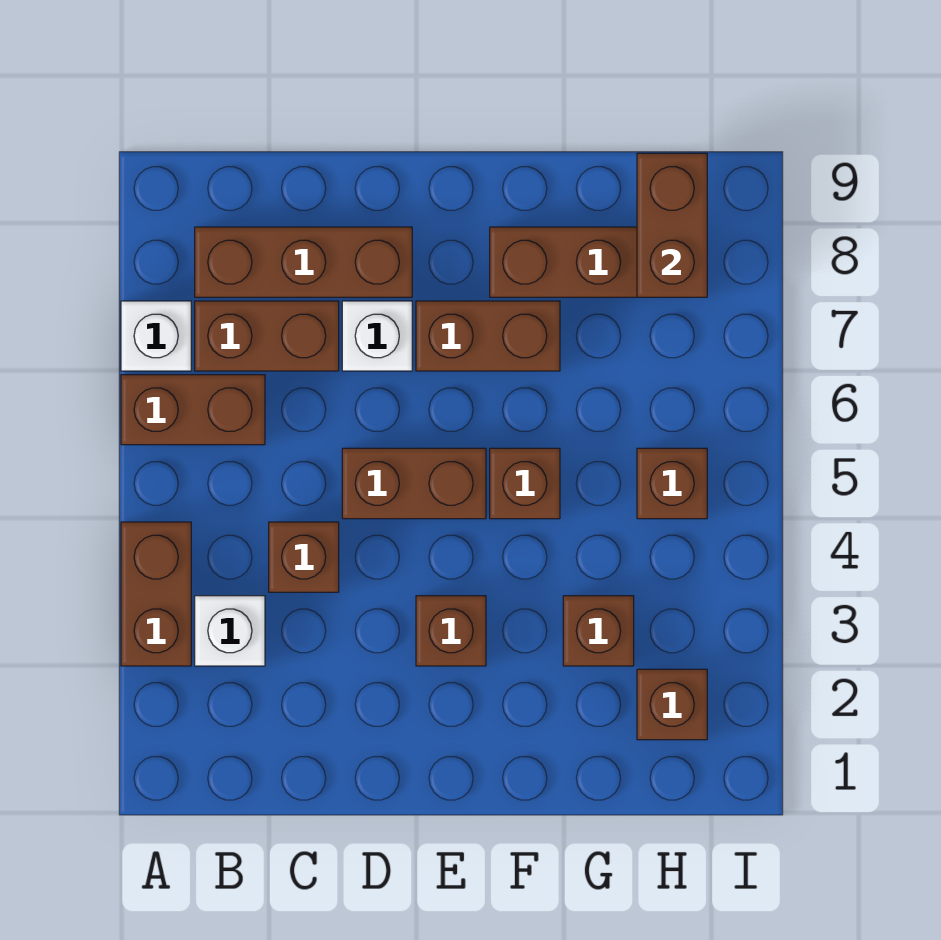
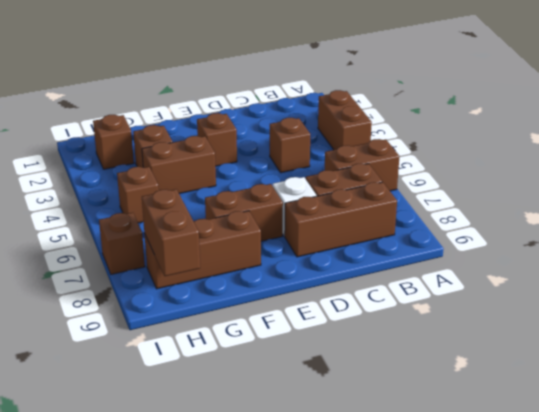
white brick A7 level 1 -> none
white brick B3 level 1 -> none
brown brick D5:E5 level 1 -> brown brick F4:G4 level 1
brown brick F5 level 1 -> brown brick I7 level 1

